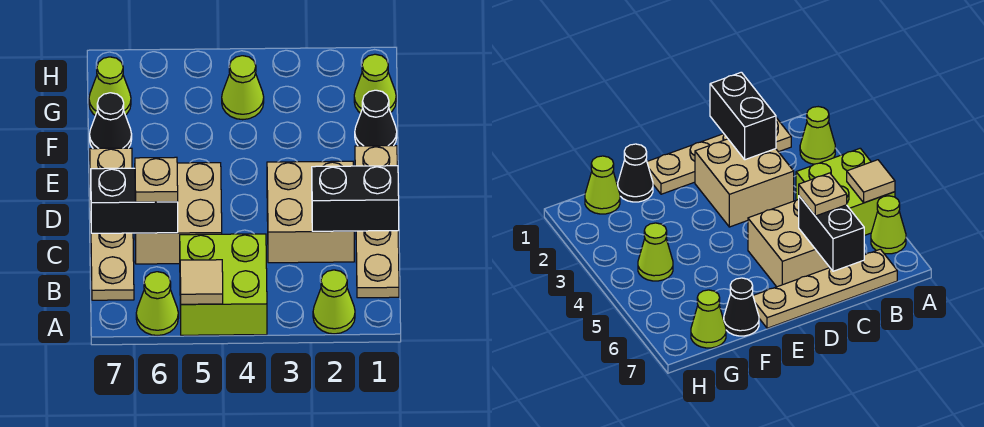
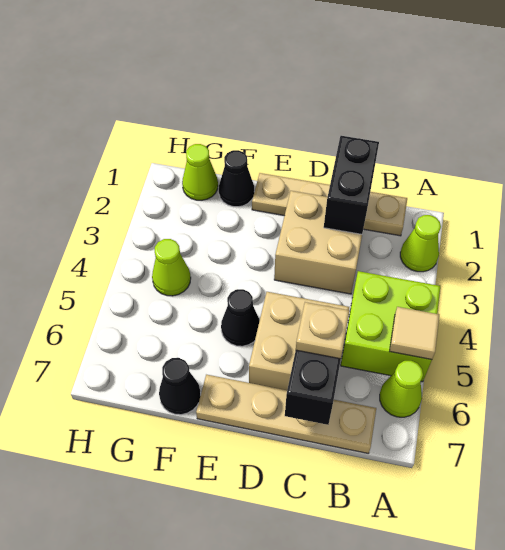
none -> black cone E5 level 1
lime cone G7 level 1 -> none

